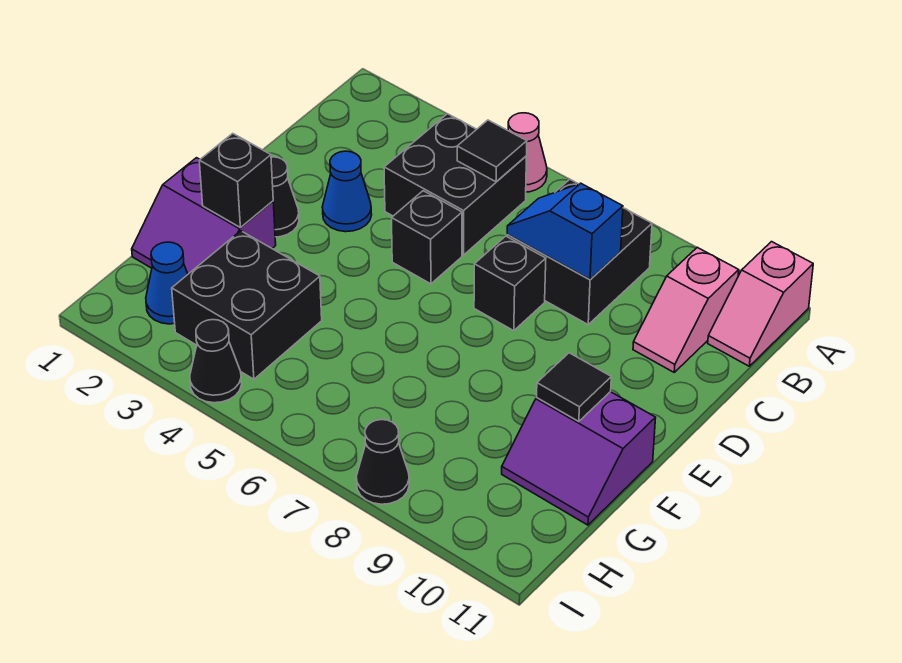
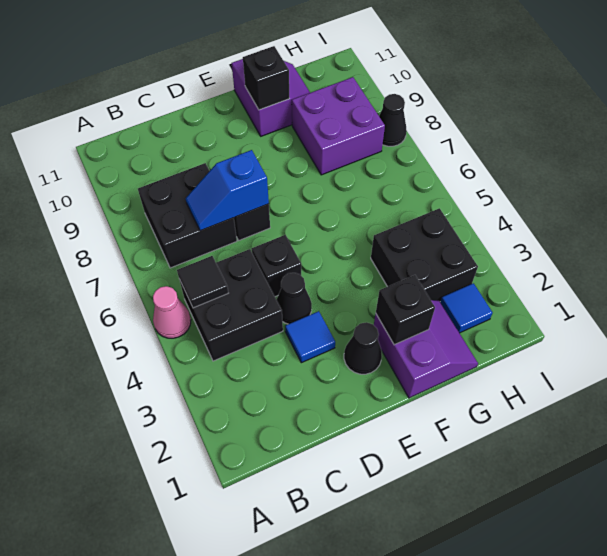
pink slope A11:B11 level 1 top A -> none
pink slope B10:C10 level 1 top B -> none
blue slope C7:C8 level 2 top 8 -> blue slope C7:D7 level 2 top D
blue cone D3 level 1 -> blue tile D3 level 1
black tile F10 level 2 -> black brick F10 level 2
none -> purple brick G8:H9 level 1
blue cone H2 level 1 -> blue tile H2 level 1
black cone I4 level 1 -> black cone D4 level 1

